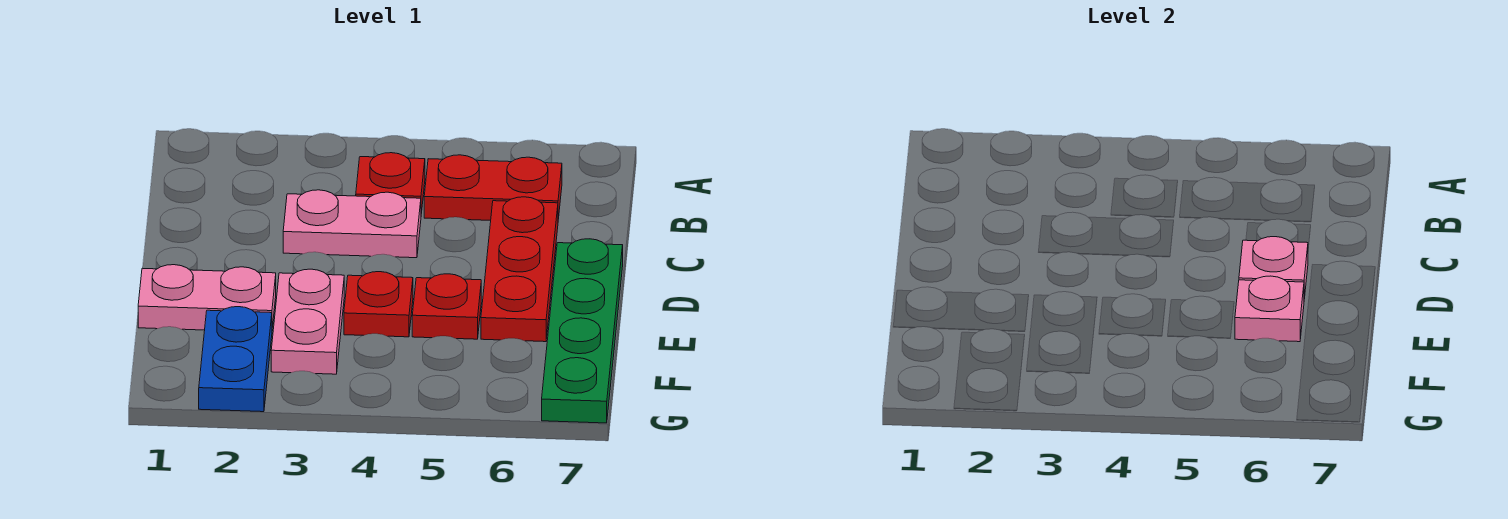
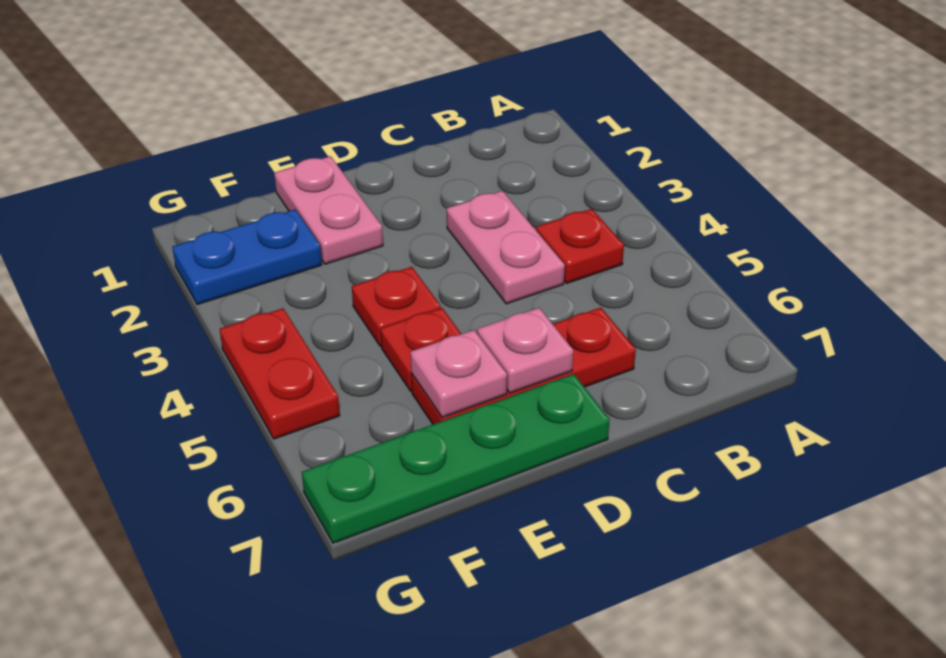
red plate B5:B6 level 1 -> red plate G4:G5 level 1
pink plate E3:F3 level 1 -> none

